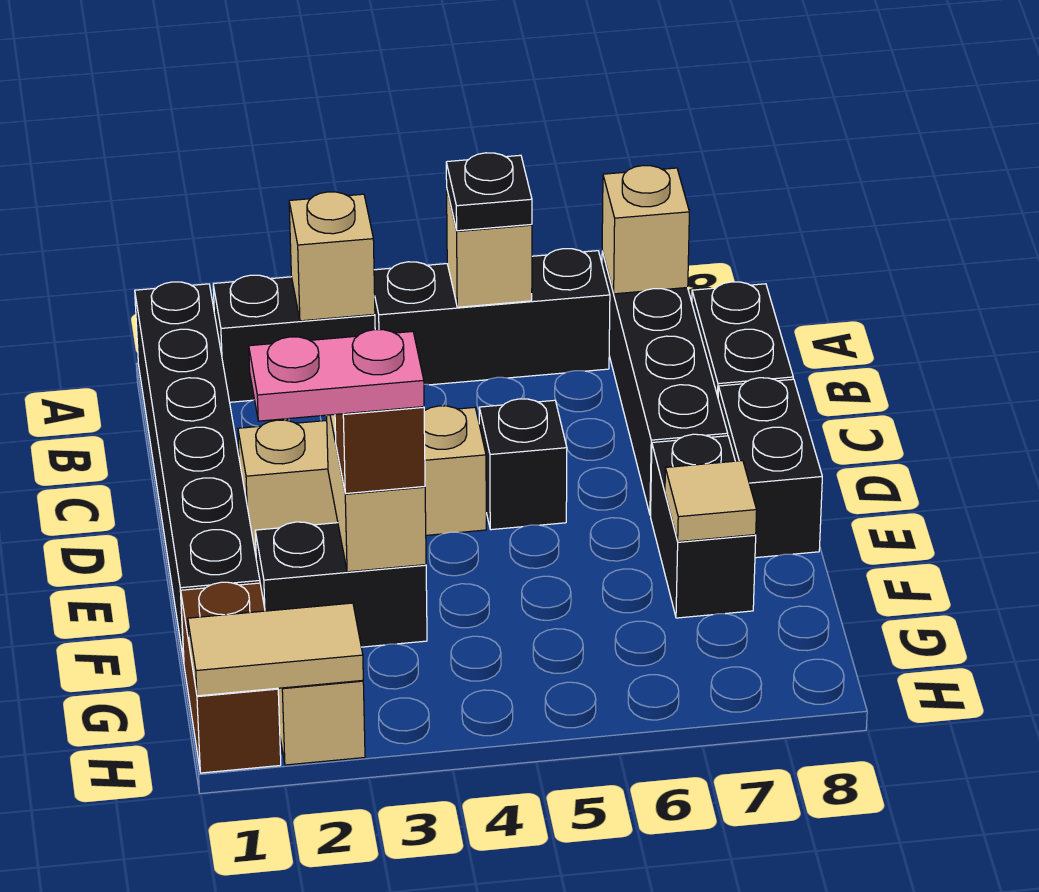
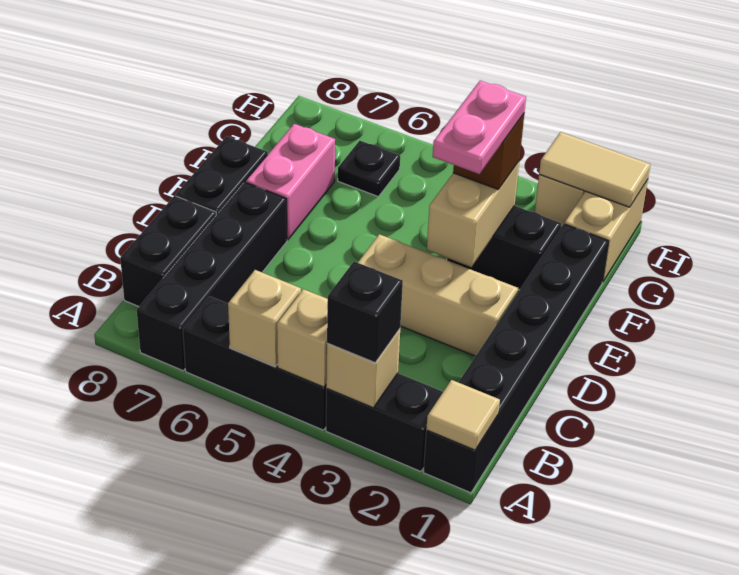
black plate A5 level 3 -> black plate G6 level 1
tan brick A7 level 2 -> tan brick A4 level 2
black brick D5 level 1 -> black brick A3 level 3
black brick E7:F7 level 1 -> pink brick E7:F7 level 1
pink plate F2:F3 level 4 -> pink plate E3:F3 level 4
tan tile F7 level 2 -> tan tile A1 level 2
brown brick G1:H1 level 1 -> tan brick G1:H1 level 1

